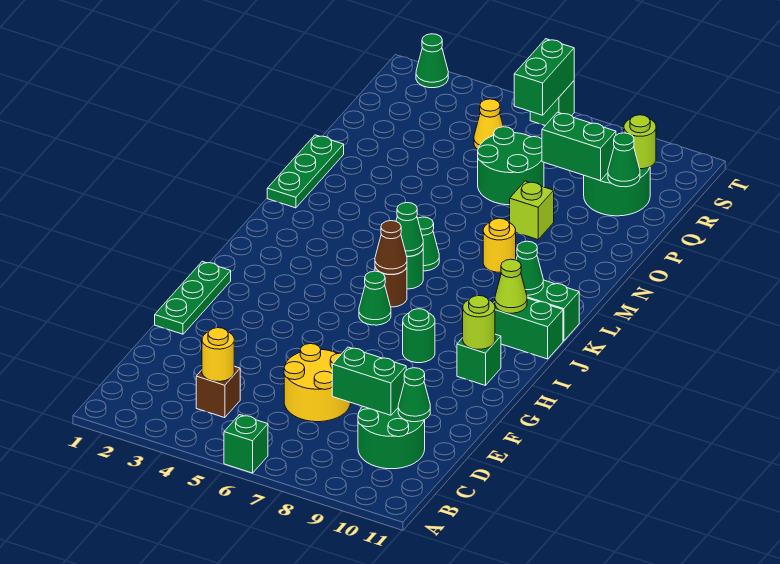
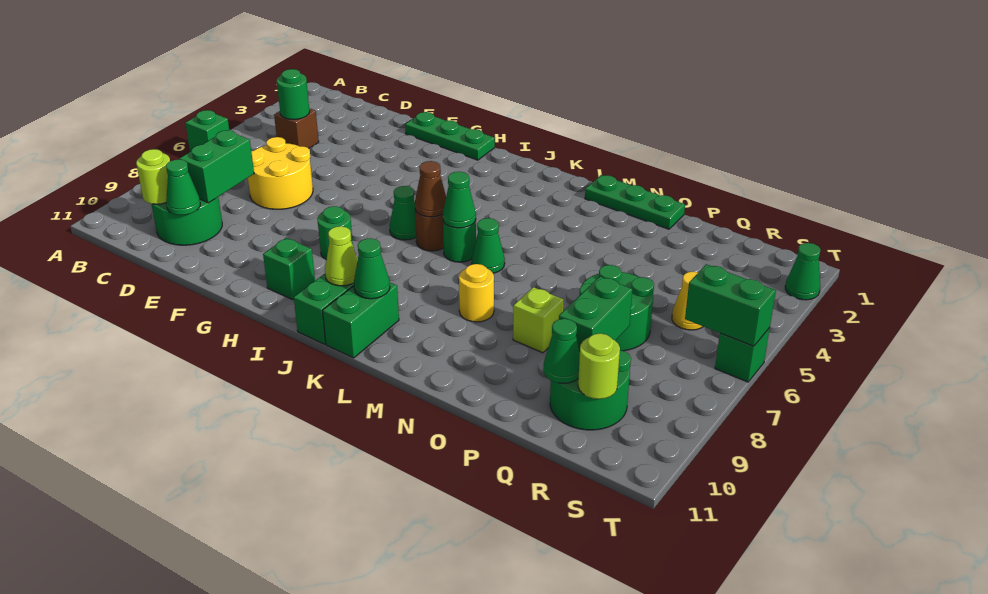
yellow round brick C4 level 2 -> green round brick C4 level 2
lime round brick H10 level 2 -> lime round brick C10 level 2

